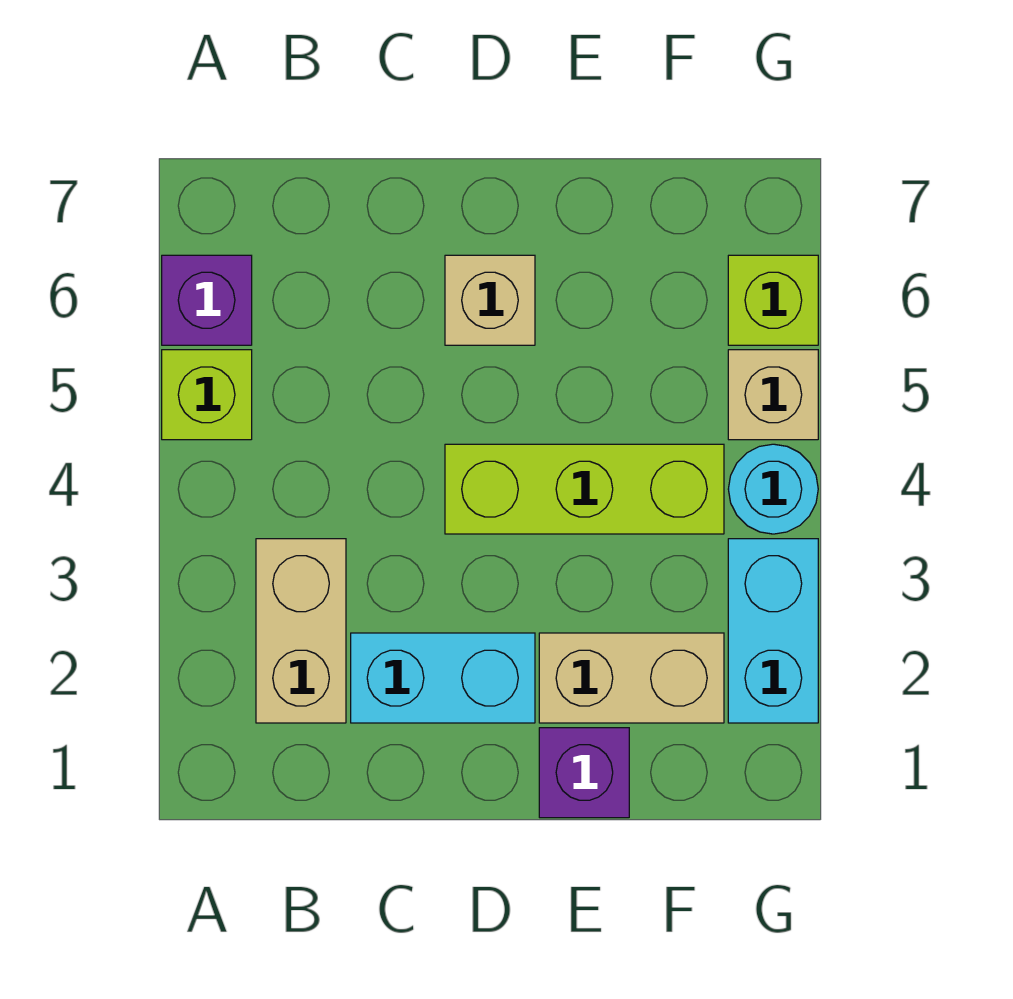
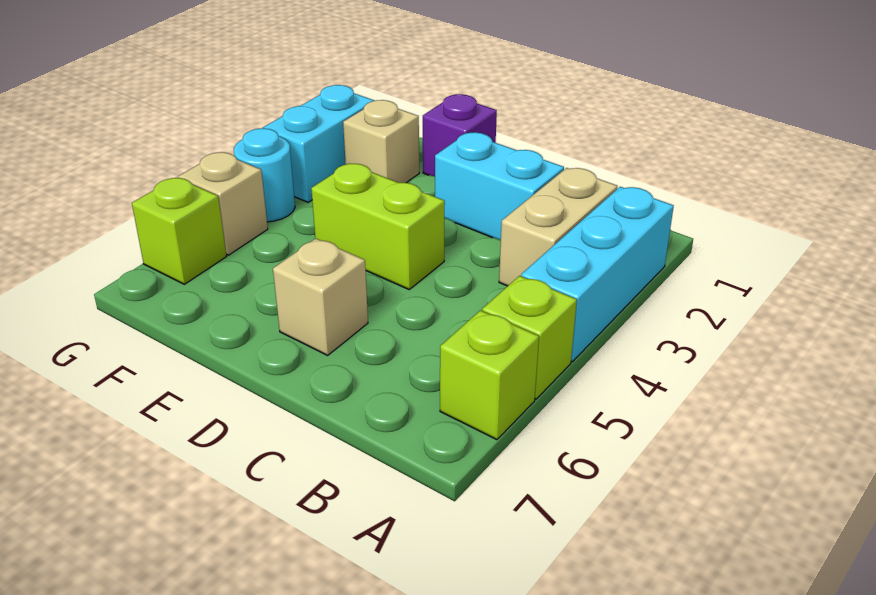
none -> cyan brick A2:A4 level 1
purple brick A6 level 1 -> lime brick A6 level 1
lime brick D4:F4 level 1 -> lime brick D4:E4 level 1
tan brick E2:F2 level 1 -> tan brick F2 level 1

